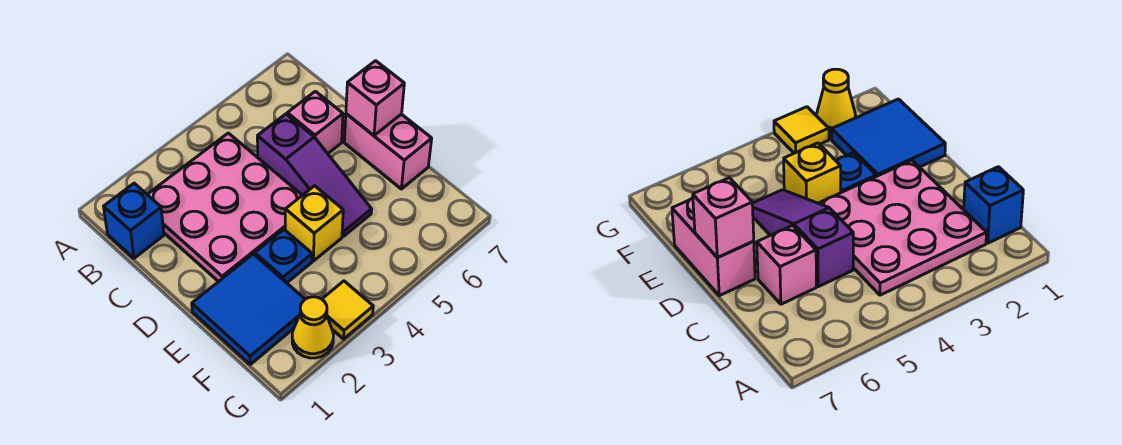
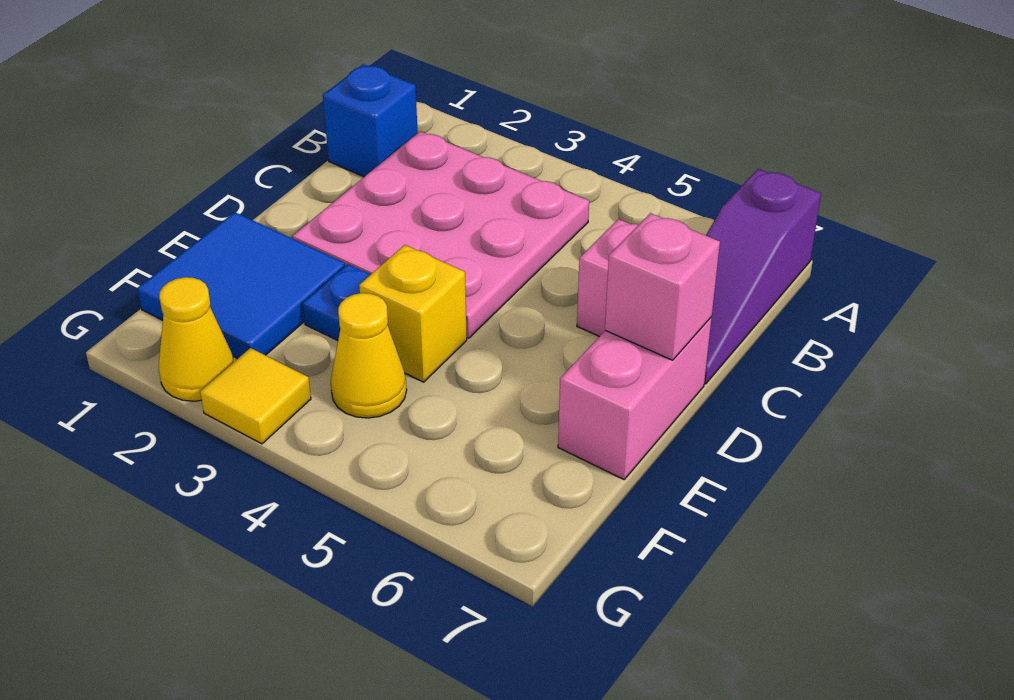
purple slope C5:E5 level 1 top C -> purple slope A7:C7 level 1 top A
none -> yellow cone F4 level 1

